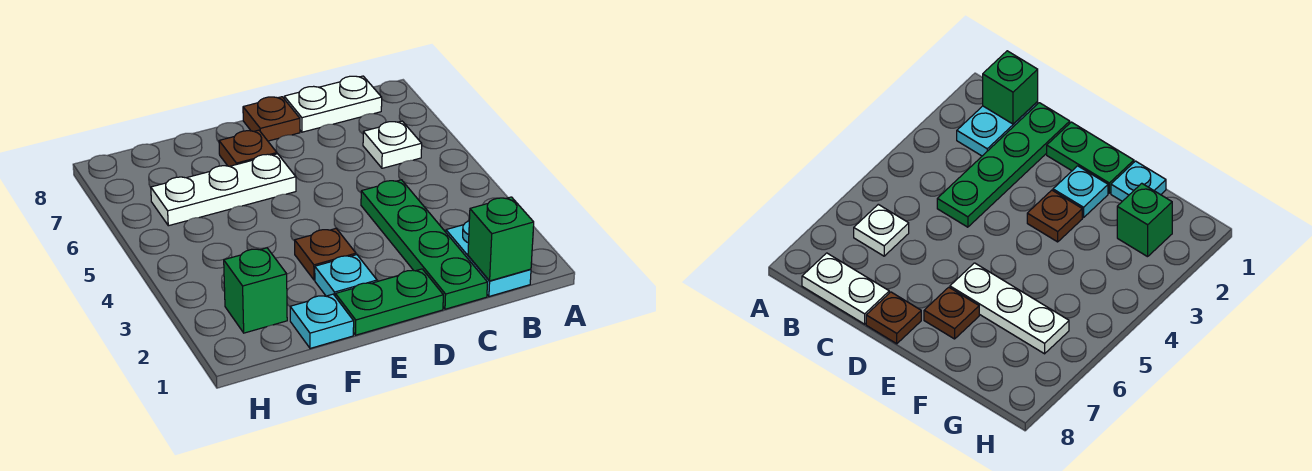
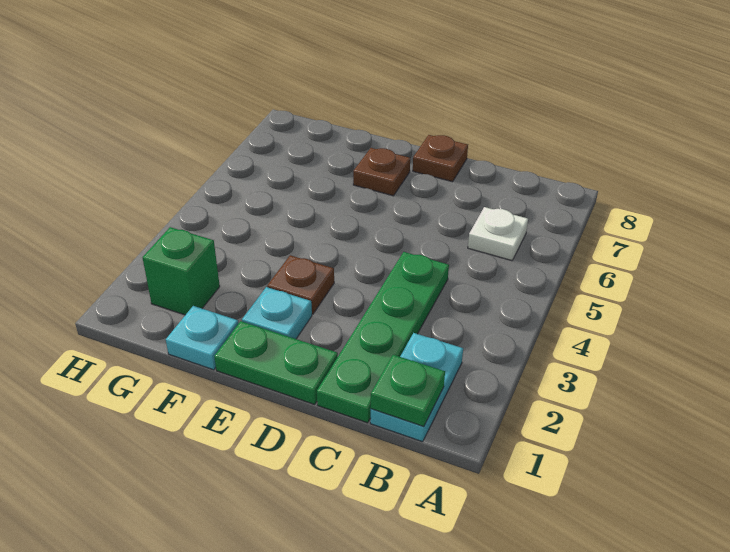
green brick B1 level 2 -> green plate B1 level 2
white plate B8:C8 level 1 -> none
white plate E6:G6 level 1 -> none

